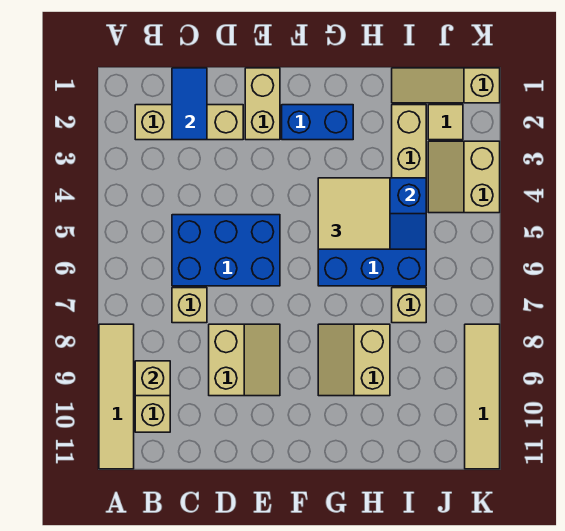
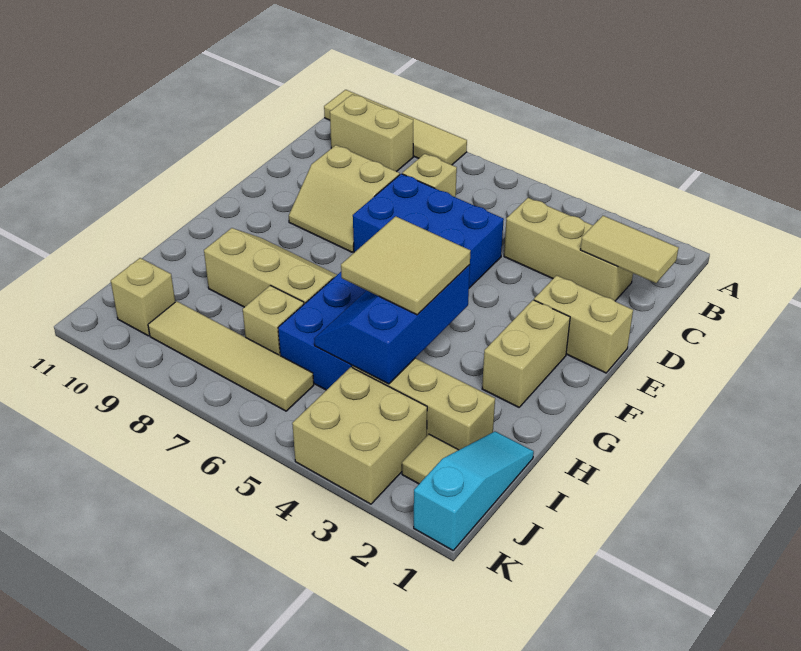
tan brick B2:D2 level 1 -> tan brick C2:C4 level 1
tan brick B9 level 2 -> tan brick J10 level 1
blue tile C1:C2 level 2 -> tan tile C1:C2 level 2
blue brick C5:E6 level 1 -> blue brick D5:E7 level 1
blue brick F2:G2 level 1 -> tan brick F2:G2 level 1
tan slope G8:H9 level 1 top H -> tan slope G7:H9 level 1 top H
tan slope I1:K1 level 1 top K -> cyan slope I1:K1 level 1 top K
tan slope J3:K4 level 1 top K -> tan brick J3:K4 level 1
tan tile K8:K11 level 1 -> tan tile J6:J9 level 1

